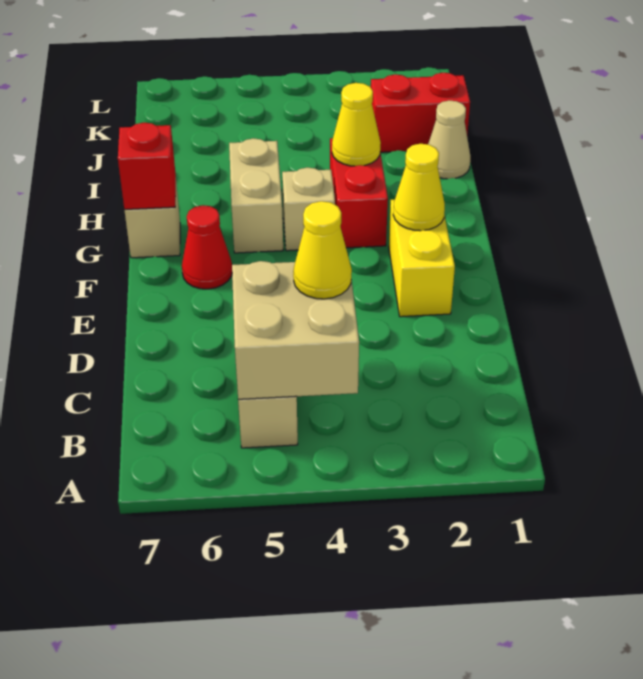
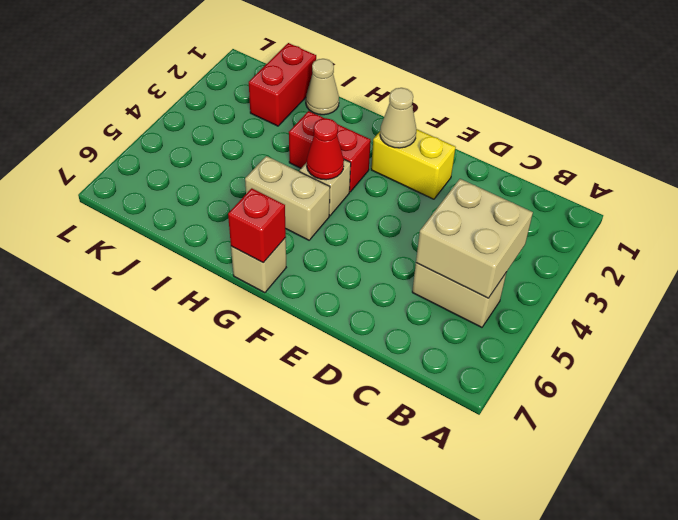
yellow cone C4 level 3 -> none
yellow cone F2 level 2 -> tan cone F2 level 2
red cone F6 level 1 -> red cone G4 level 2
yellow cone H3 level 2 -> none

